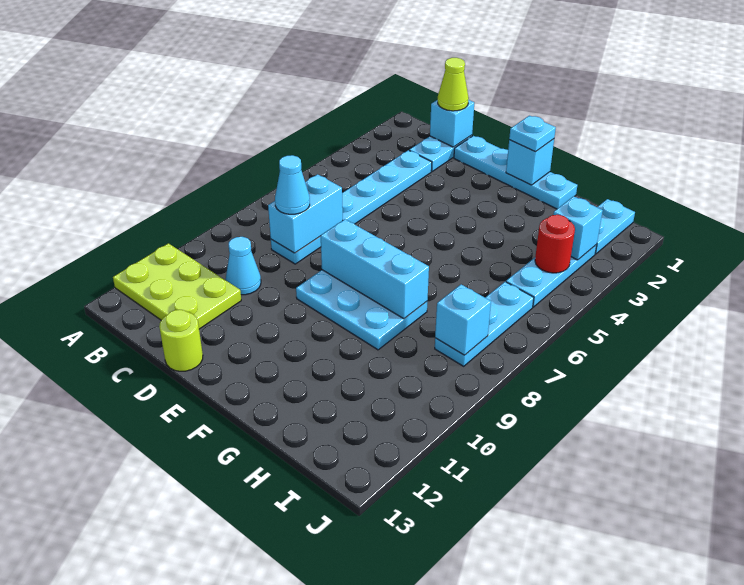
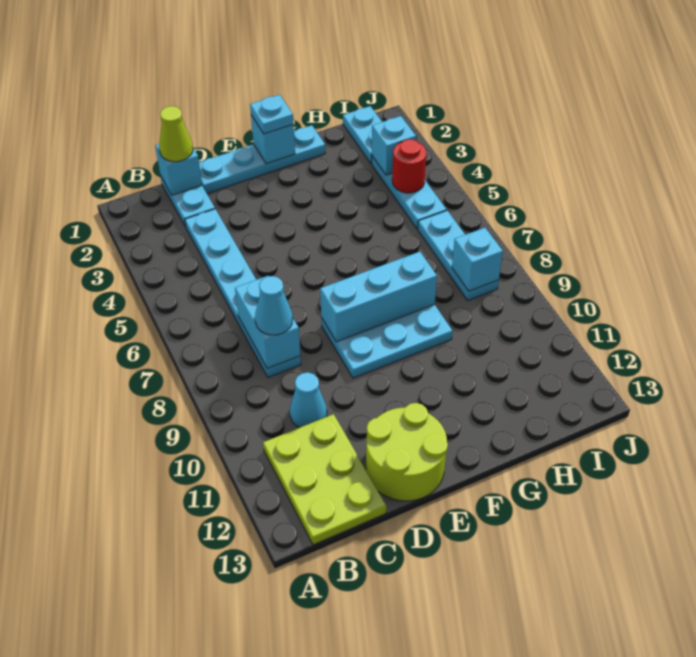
lime plate A11:C12 level 1 -> lime plate B11:C13 level 1
lime round brick D13 level 1 -> lime round brick D12:E13 level 1

